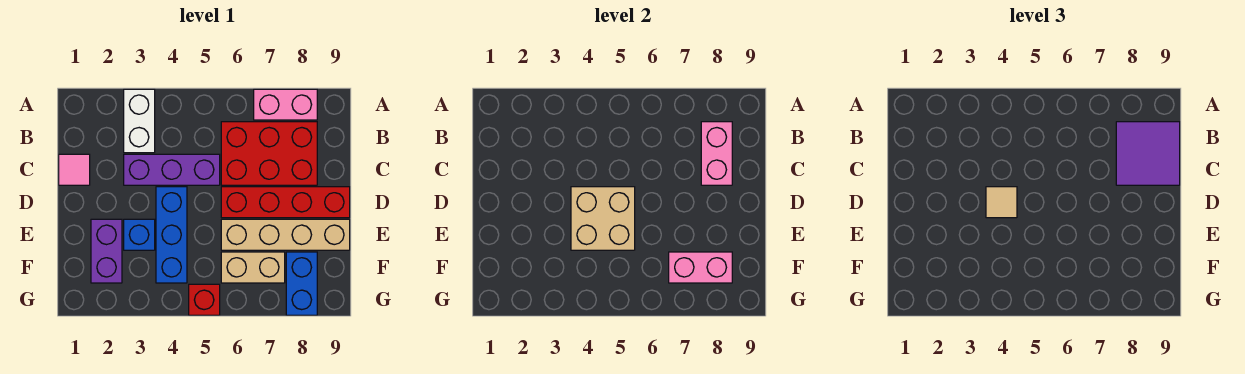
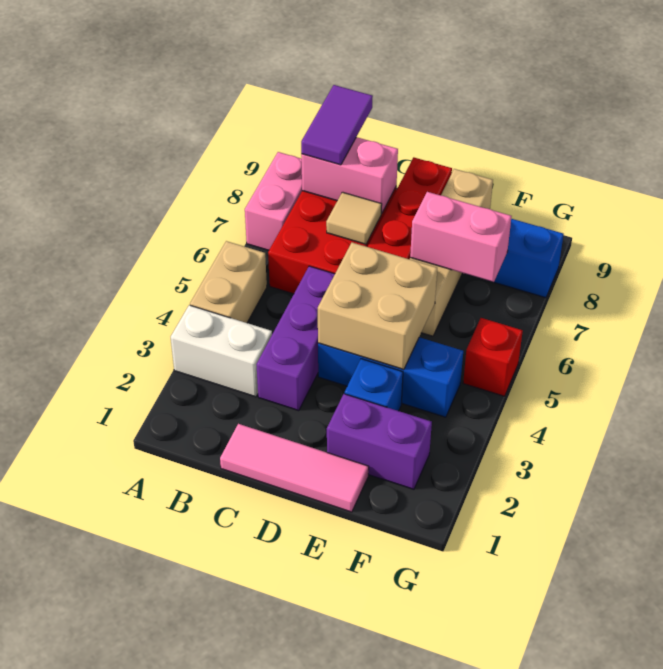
purple tile B8:C9 level 3 -> purple tile B8:B9 level 3
pink tile C1 level 1 -> pink tile C1:E1 level 1
tan tile D4 level 3 -> tan tile C7 level 2
tan brick F6:F7 level 1 -> tan brick A4:A5 level 1
pink brick F7:F8 level 2 -> pink brick E7:F7 level 2

